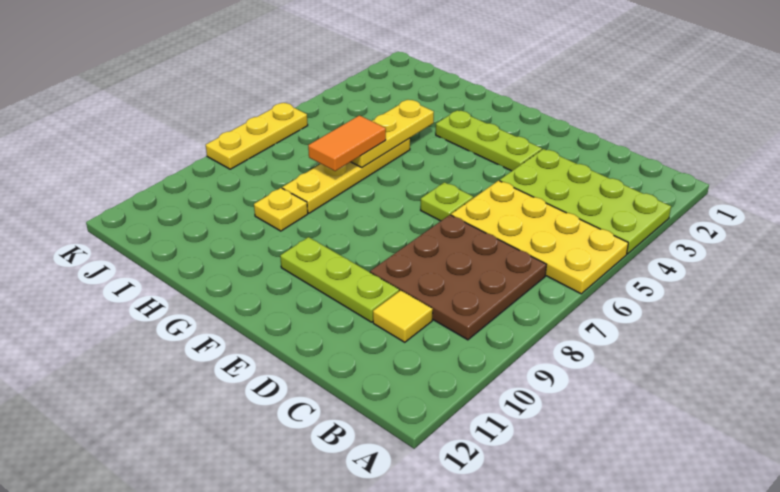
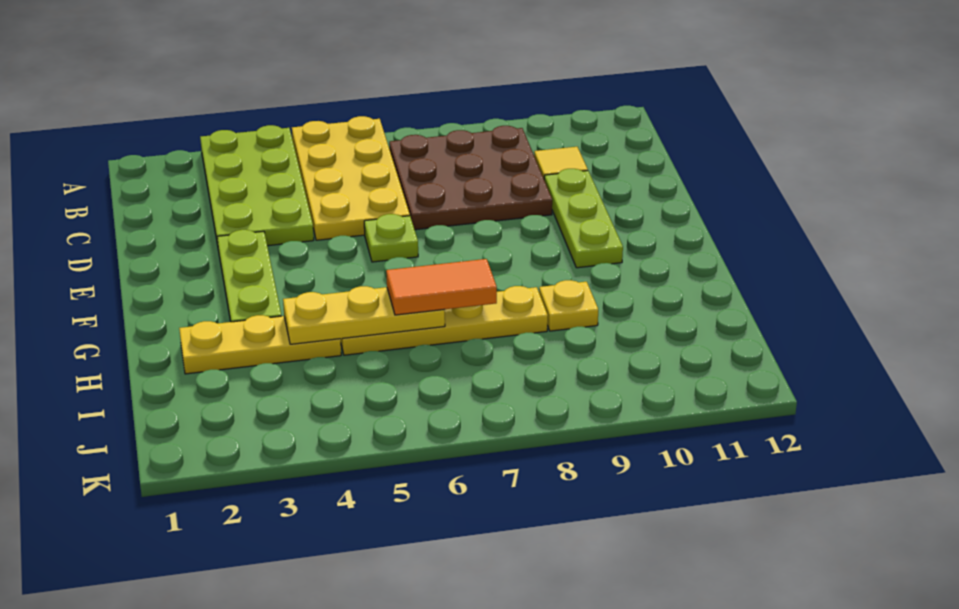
yellow plate K6:K8 level 1 -> yellow plate H2:H4 level 1

